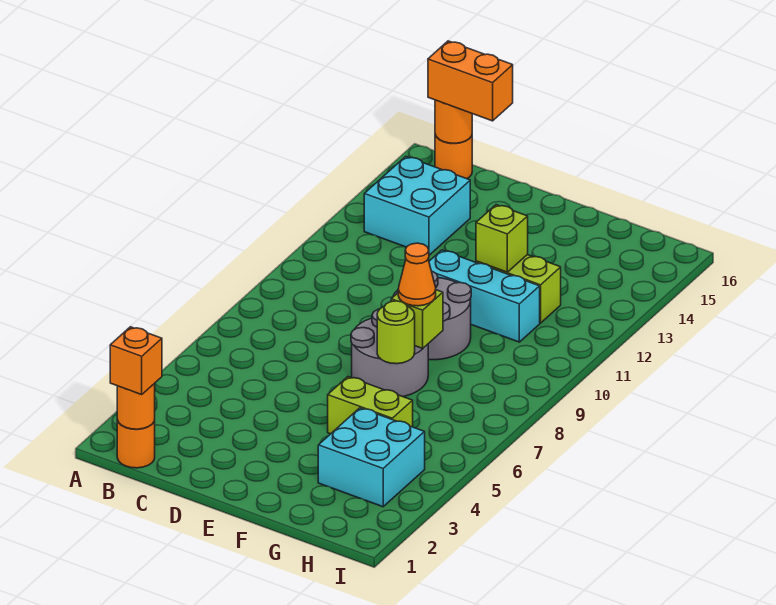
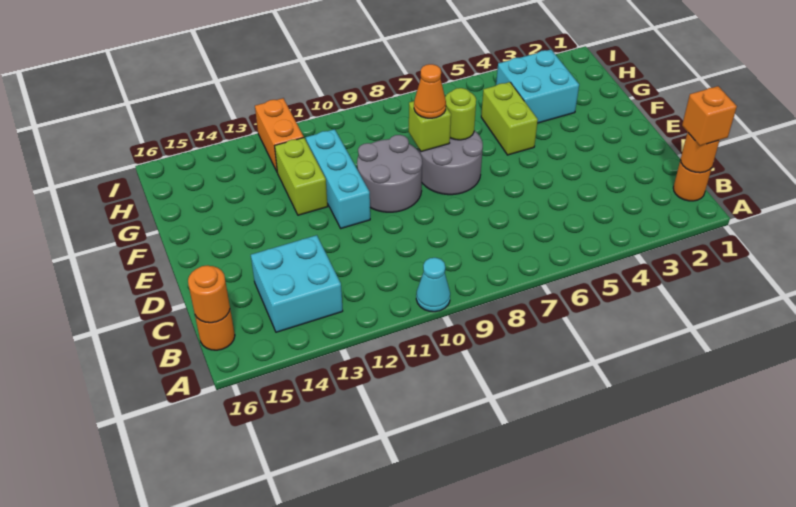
none -> cyan cone A10 level 1
orange brick B16:C16 level 3 -> orange brick H12:I12 level 1
lime brick F12 level 2 -> none

